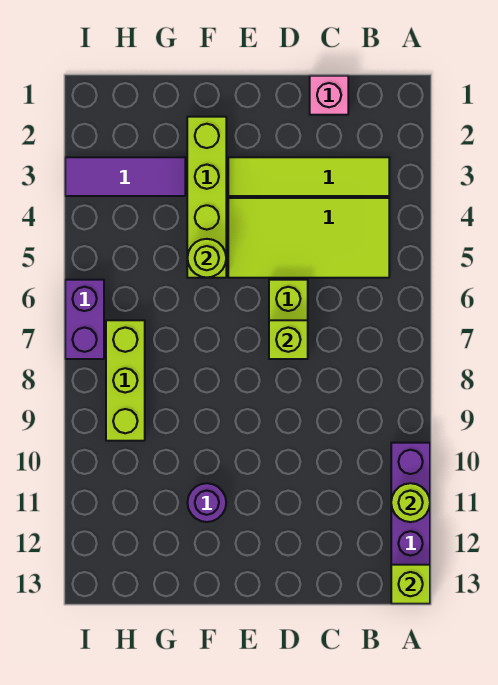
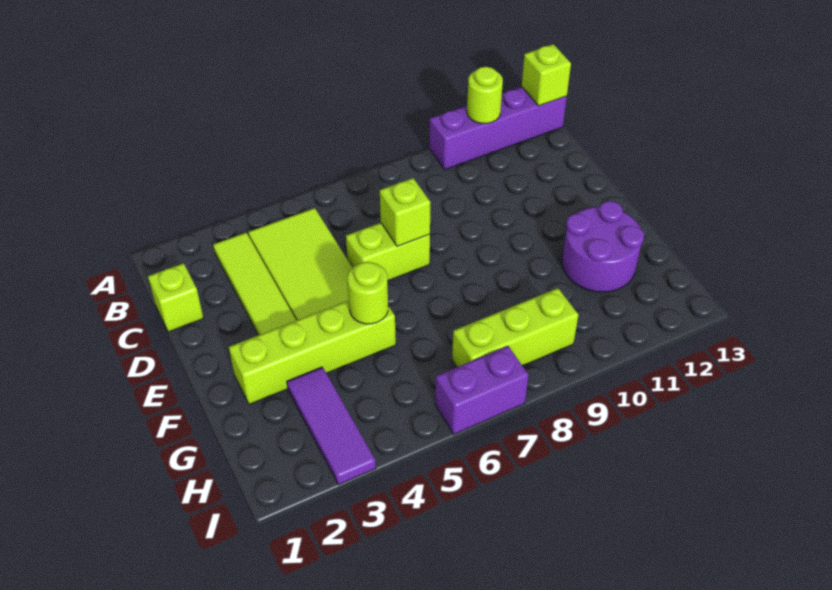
pink brick C1 level 1 -> lime brick C1 level 1
purple round brick F11 level 1 -> purple round brick F11:G12 level 1

